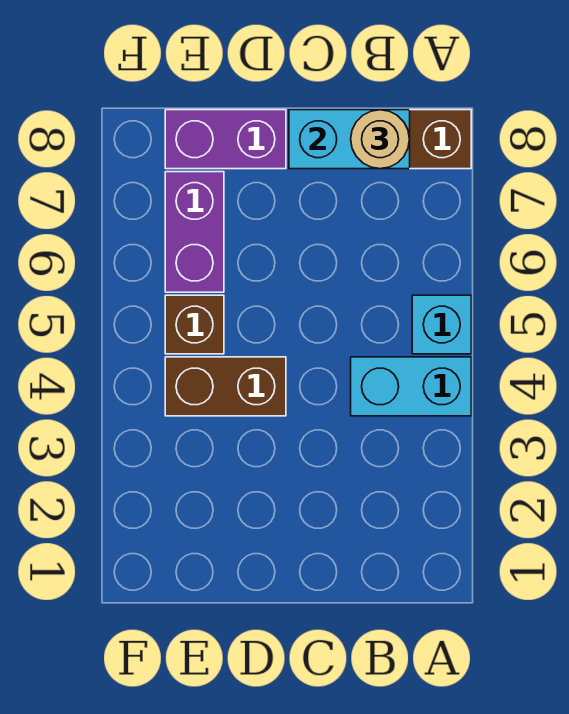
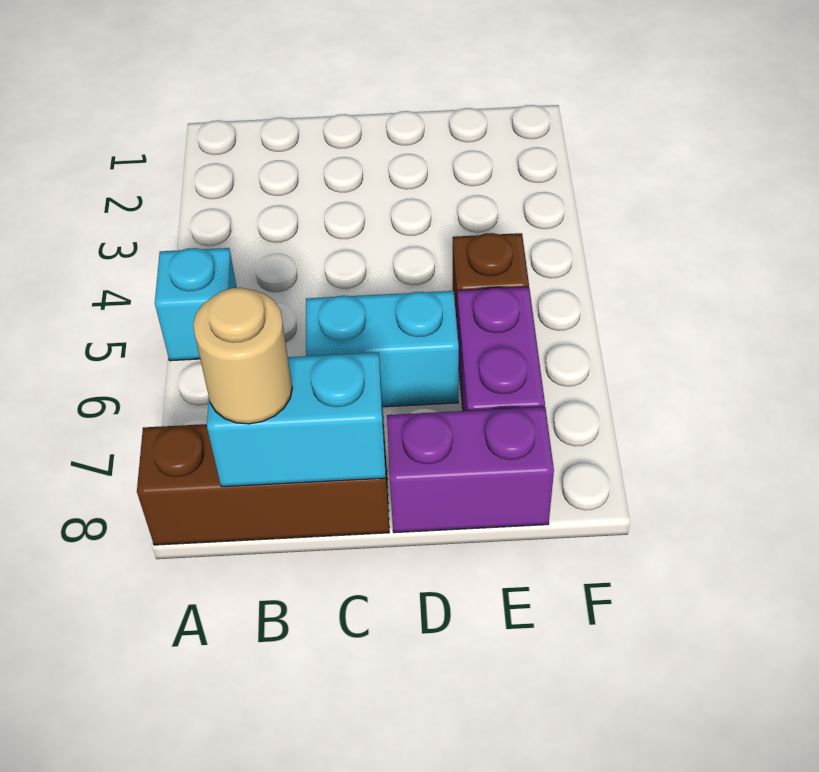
cyan brick A4:B4 level 1 -> cyan brick C6:D6 level 1
brown brick D4:E4 level 1 -> none

